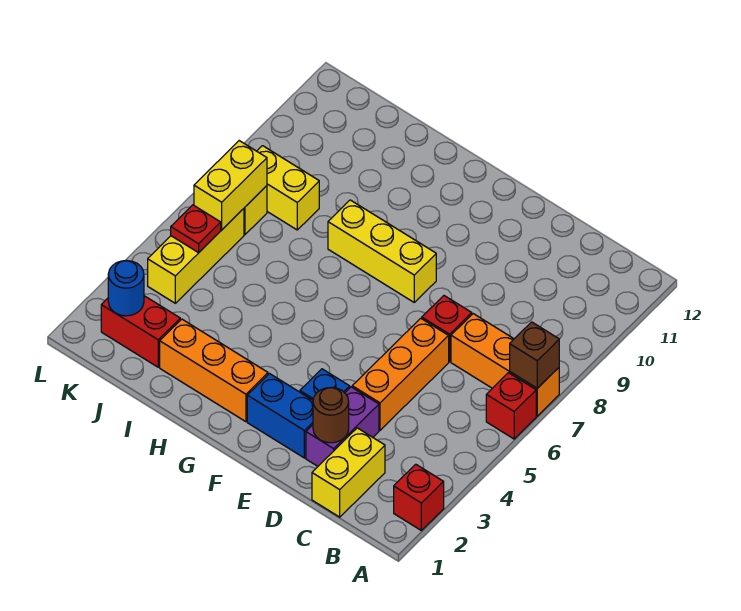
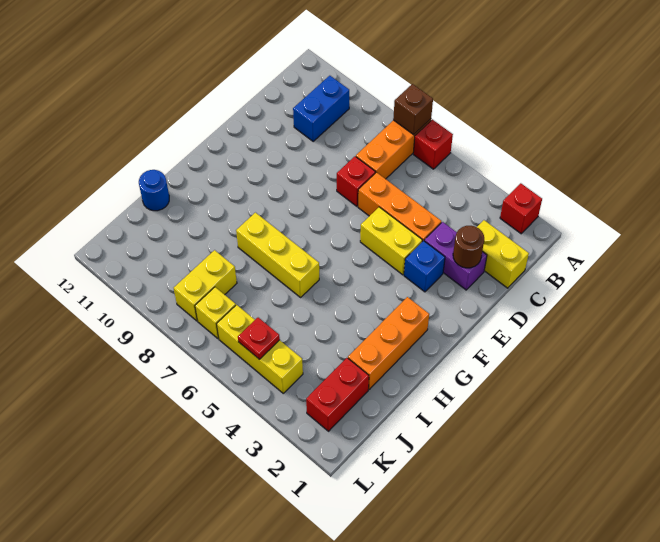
blue brick E2:F2 level 1 -> blue brick B10:C10 level 1
yellow brick F8:H8 level 1 -> yellow brick H6:H8 level 1
blue round brick K2 level 2 -> blue round brick I12 level 1
yellow brick K6:K7 level 2 -> yellow brick E4:E5 level 1

